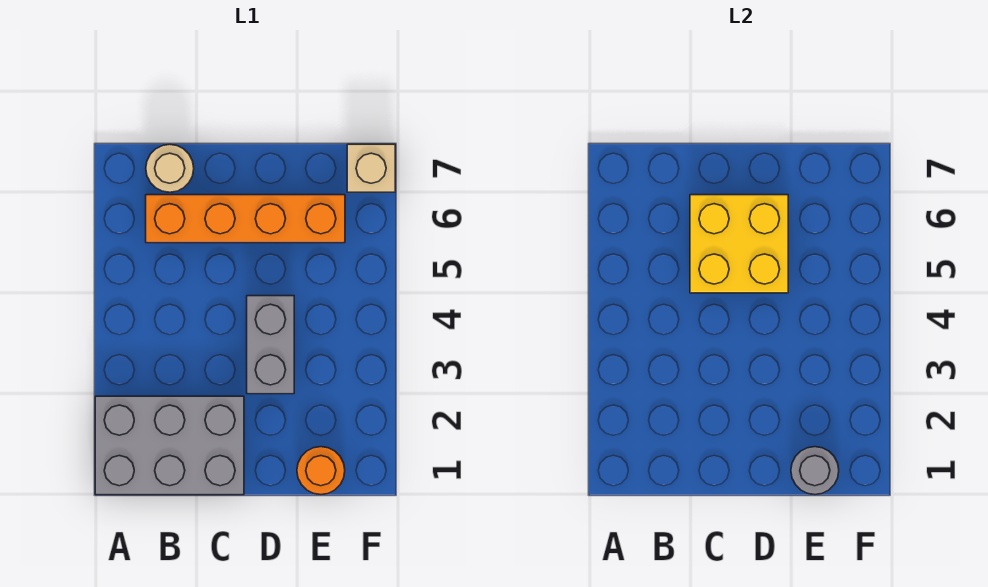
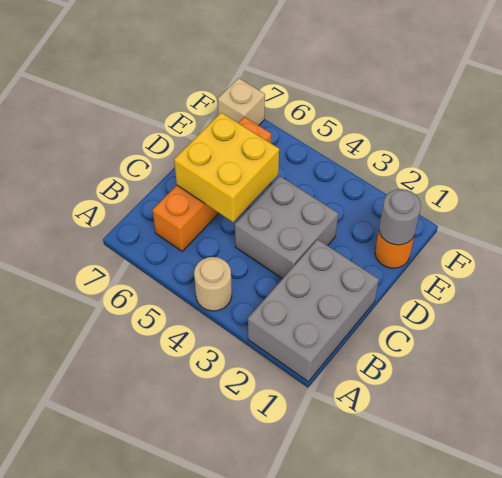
tan round brick B7 level 1 -> tan round brick A4 level 1
grey brick D3:D4 level 1 -> grey brick C3:D4 level 1

